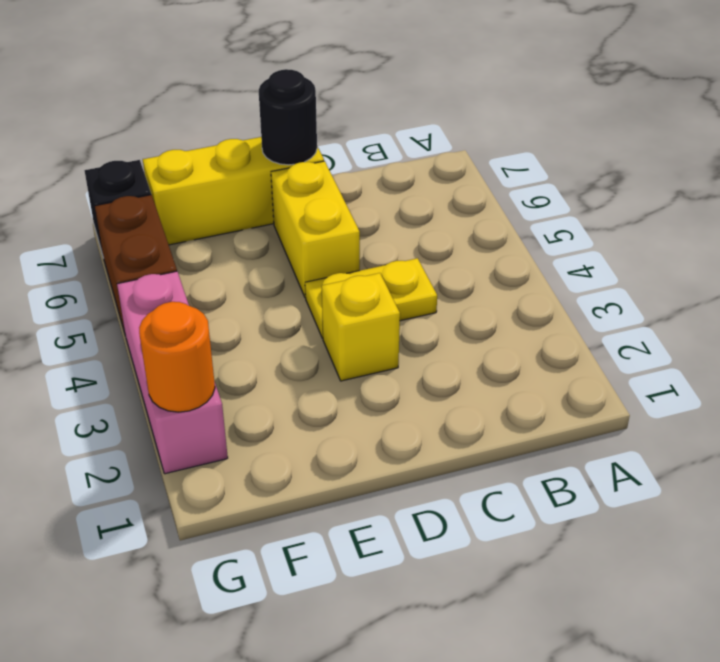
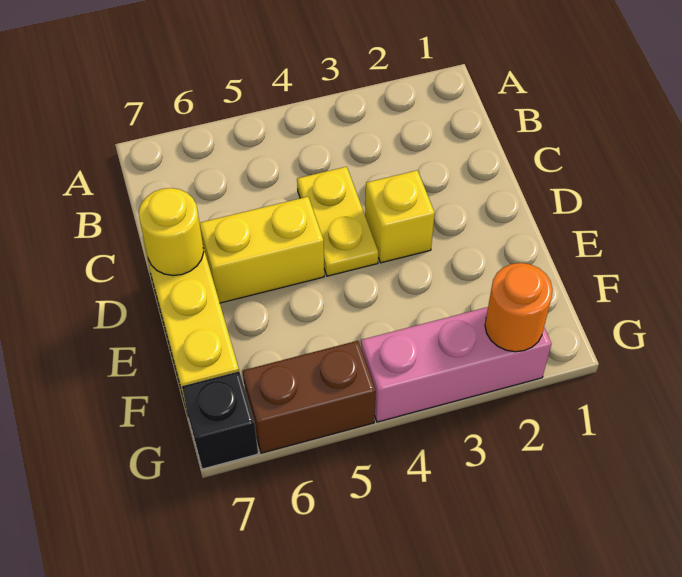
black round brick D7 level 2 -> yellow round brick D7 level 2

